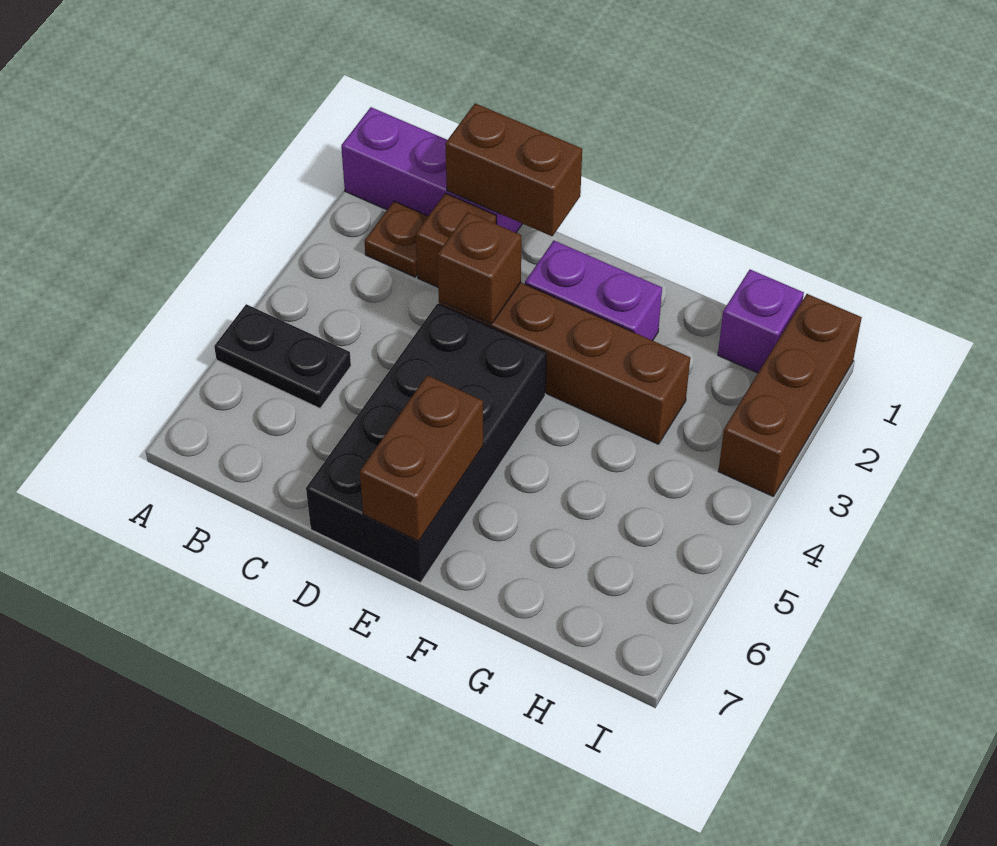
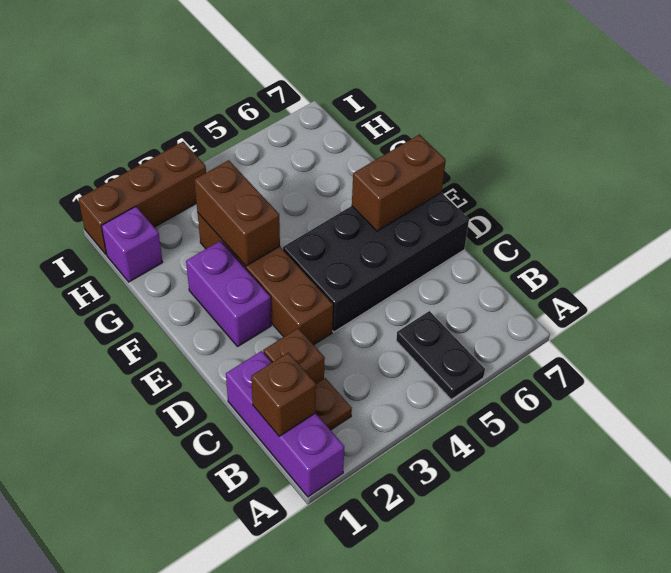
brown brick C1:D1 level 2 -> brown brick F3:G3 level 2
brown brick D3 level 2 -> brown brick B1 level 2

